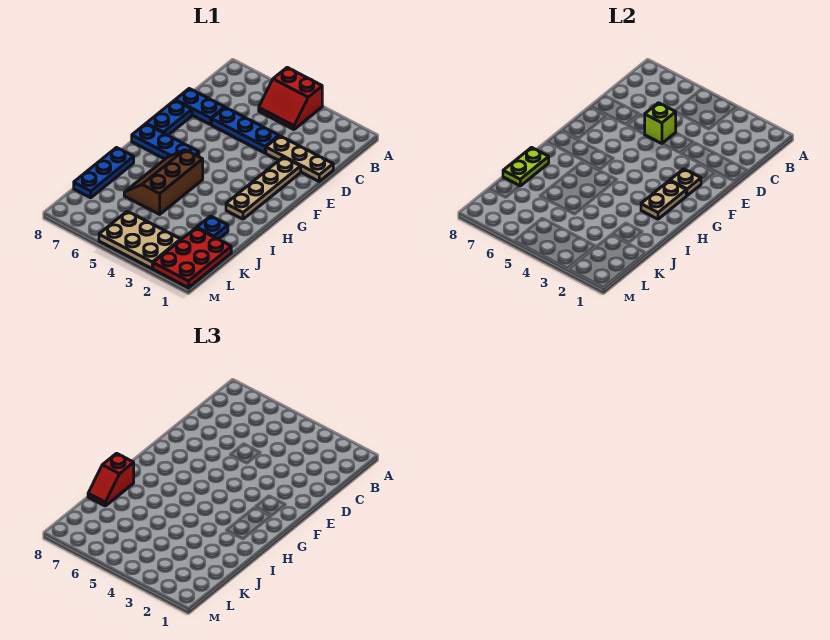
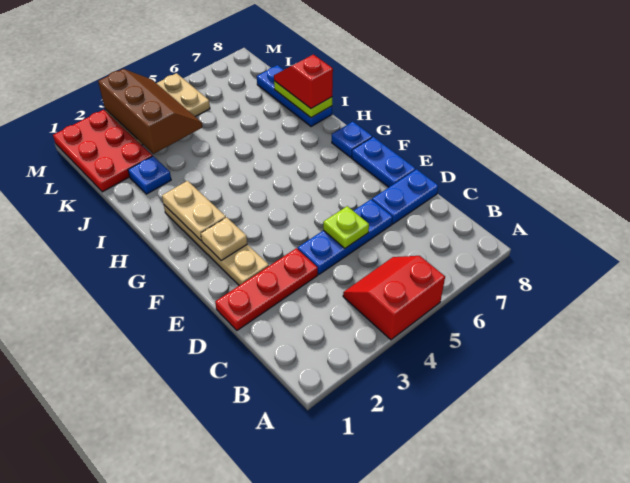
tan plate D1:D3 level 1 -> red plate D1:D3 level 1
lime brick D5 level 2 -> lime plate D5 level 2
blue plate G6:G8 level 1 -> blue plate G8 level 1
brown slope H5:J6 level 1 top 5 -> brown slope K3:M4 level 2 top 3

